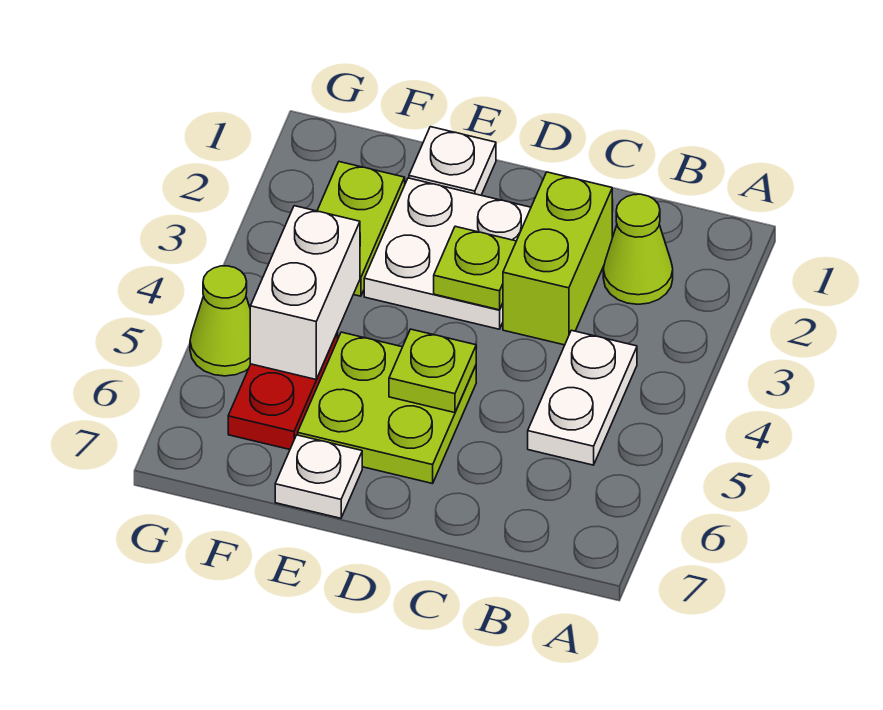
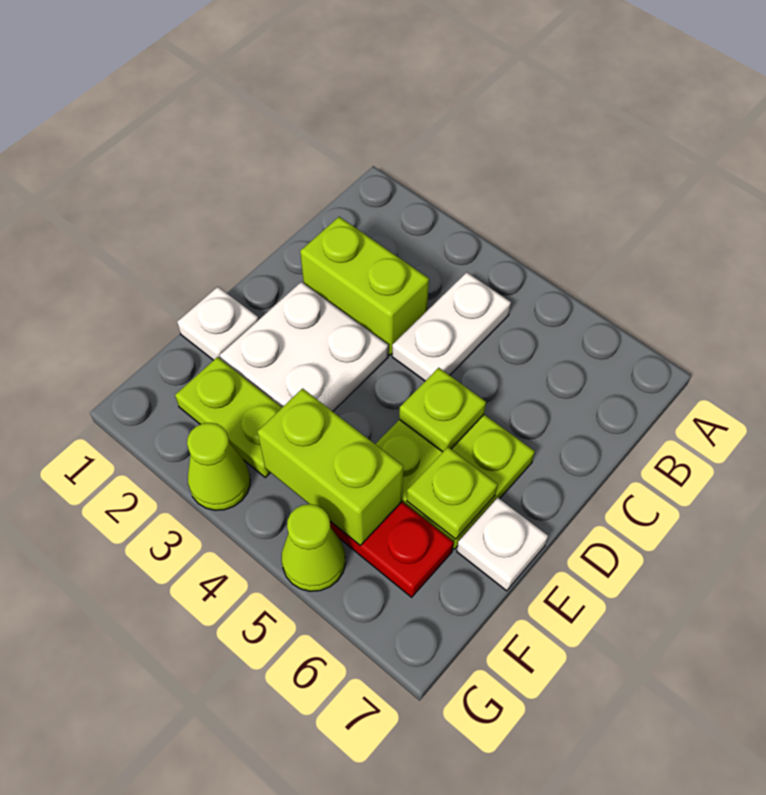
lime cone B2 level 1 -> lime cone G3 level 1
white plate B4:B5 level 1 -> white plate B4:C4 level 1
lime plate D3 level 2 -> lime plate E6 level 2
white brick F4:F5 level 2 -> lime brick F4:F5 level 2

